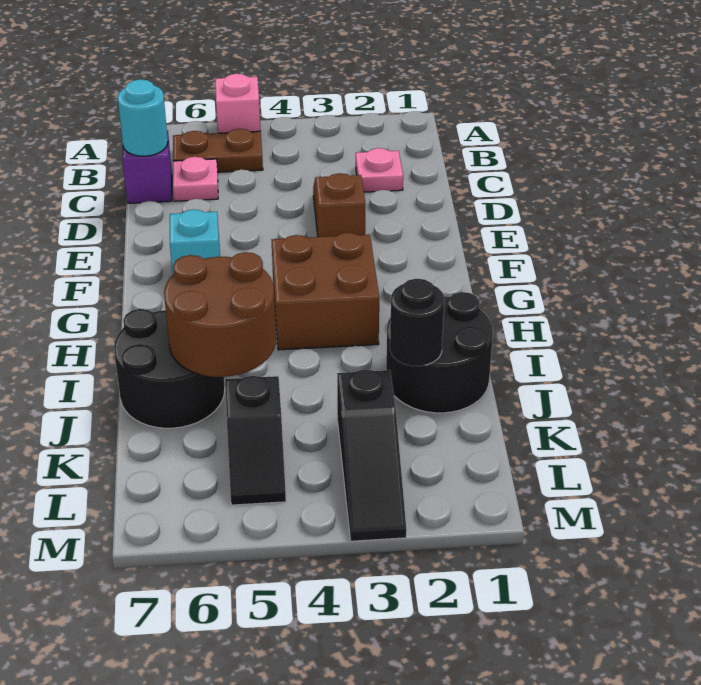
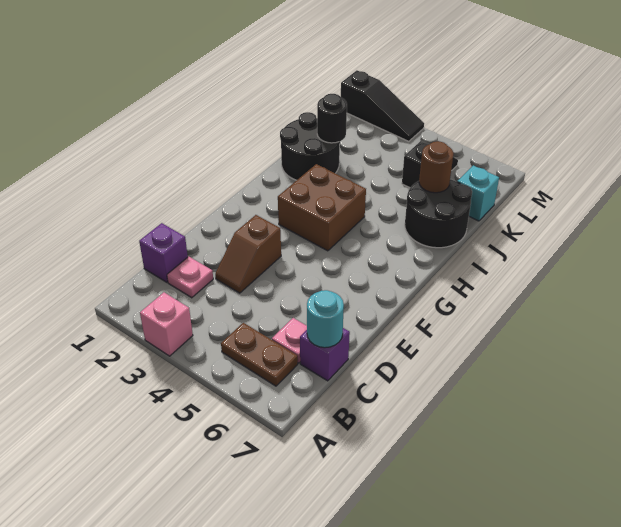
pink brick A5 level 1 -> pink brick A3 level 1
none -> purple brick C1 level 1
cyan brick F6 level 1 -> cyan brick K7 level 1
brown round brick I5:J6 level 2 -> brown round brick J6 level 2
black slope K3:M3 level 1 top K -> black slope M1:M3 level 1 top 1

